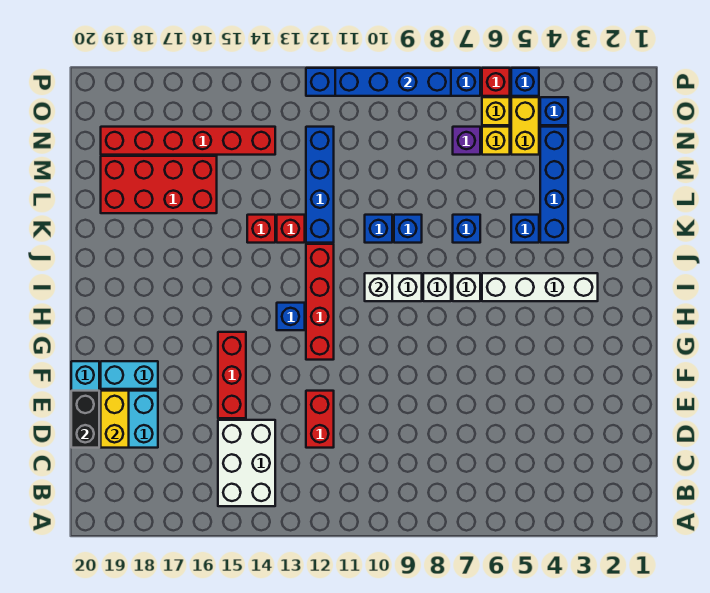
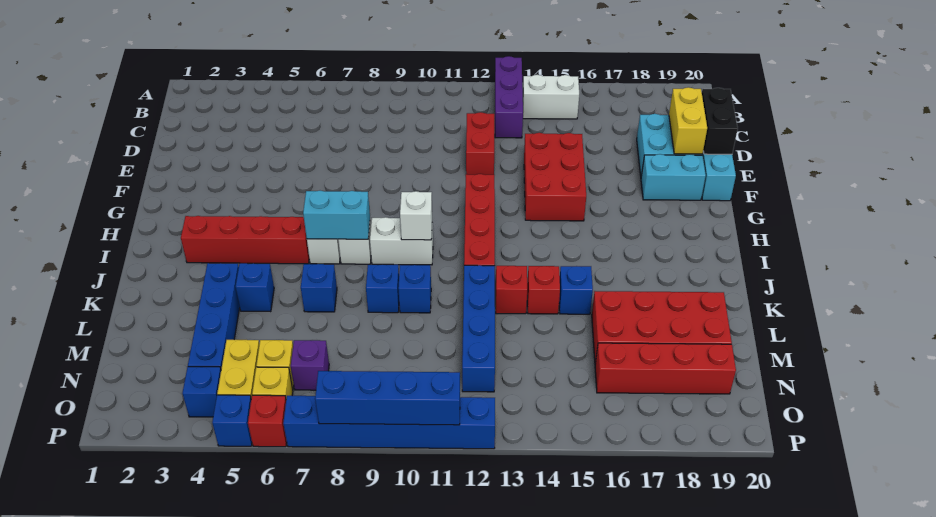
none -> purple brick A13:C13 level 1
white brick B14:D15 level 1 -> white brick B14:B15 level 1
red brick E15:G15 level 1 -> red brick E14:G15 level 1
blue brick H13 level 1 -> blue brick K15 level 1
white brick I3:I6 level 1 -> red brick I3:I6 level 1
none -> cyan brick I7:I8 level 2
red brick N14:N19 level 1 -> red brick N16:N19 level 1

